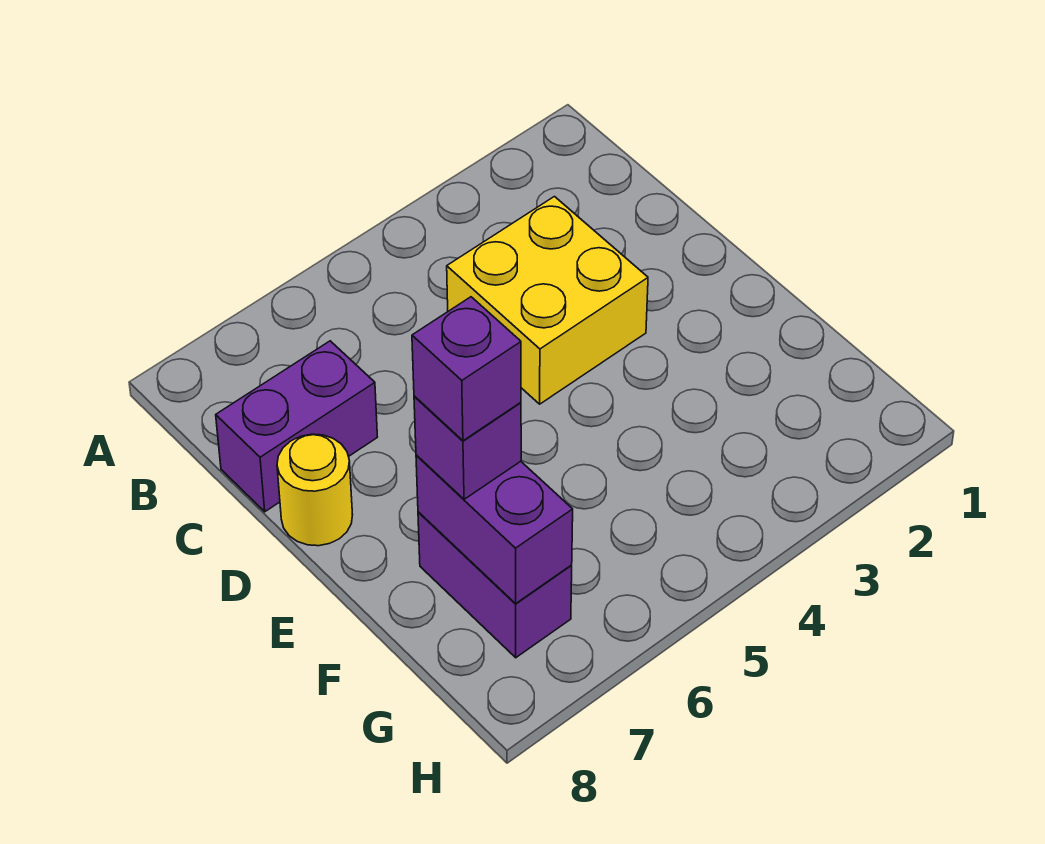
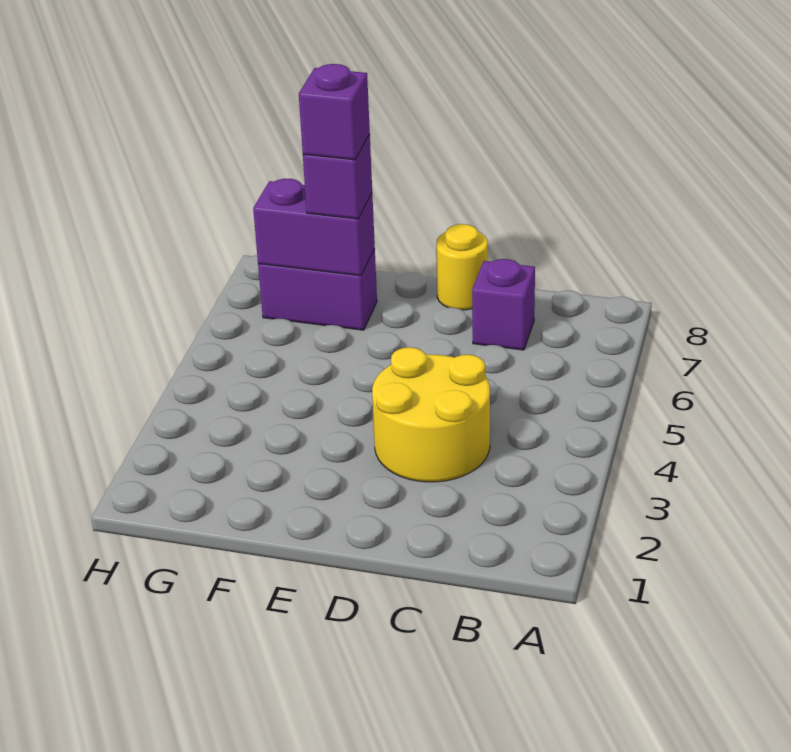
yellow brick C3:D4 level 1 -> yellow round brick C3:D4 level 1
purple brick C7:C8 level 1 -> purple brick C7 level 1

